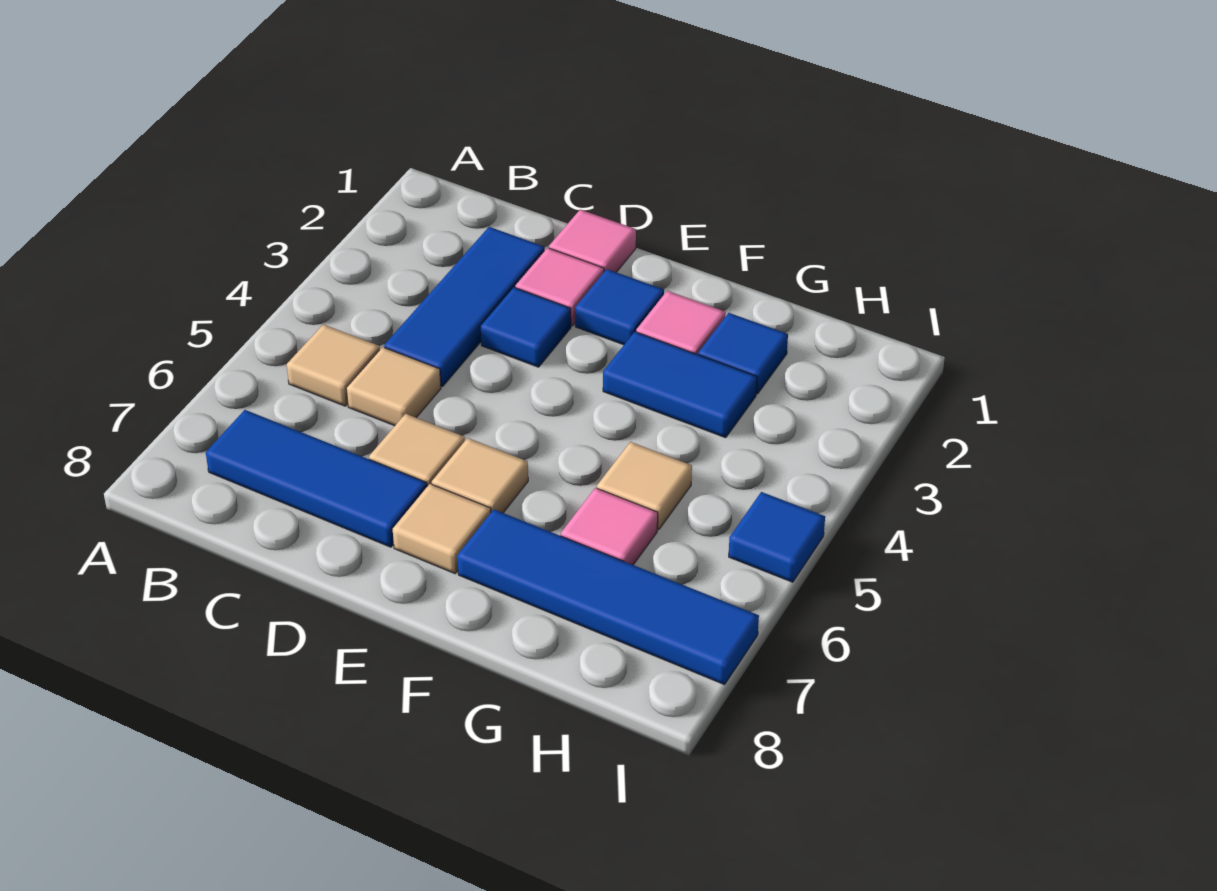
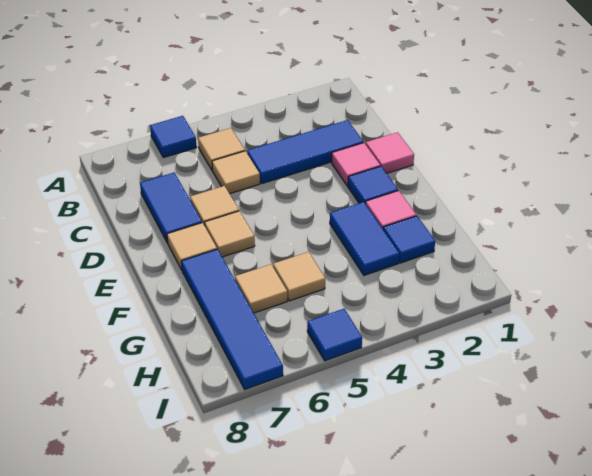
blue tile B7:D7 level 1 -> blue tile C7:D7 level 1
blue tile D3 level 1 -> blue tile A6 level 1
pink tile G6 level 1 -> tan tile G6 level 1

